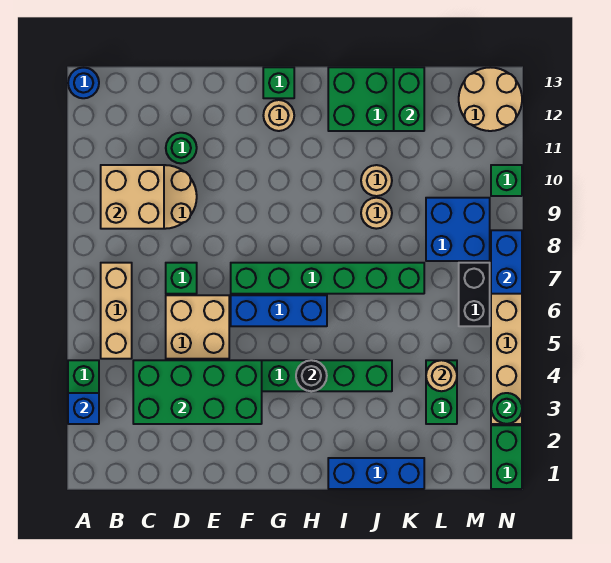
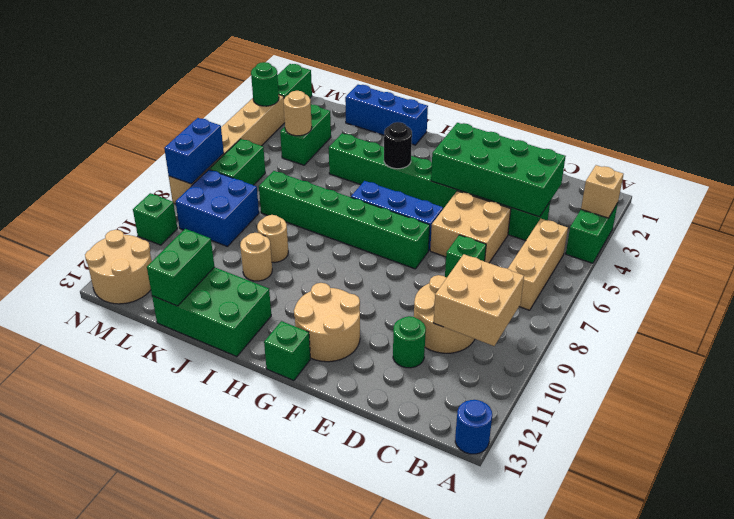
blue brick A3 level 2 -> tan brick A3 level 2
tan round brick G12 level 1 -> tan round brick F11:G12 level 1
black brick M6:M7 level 1 -> green brick M6:M7 level 1

